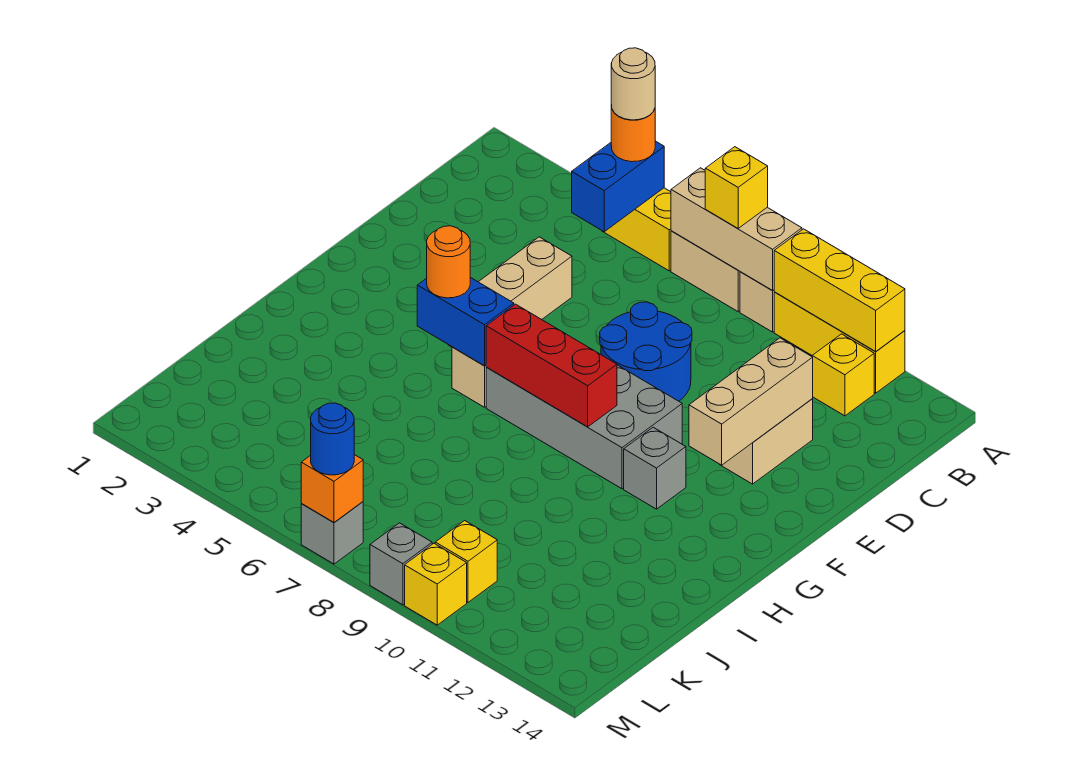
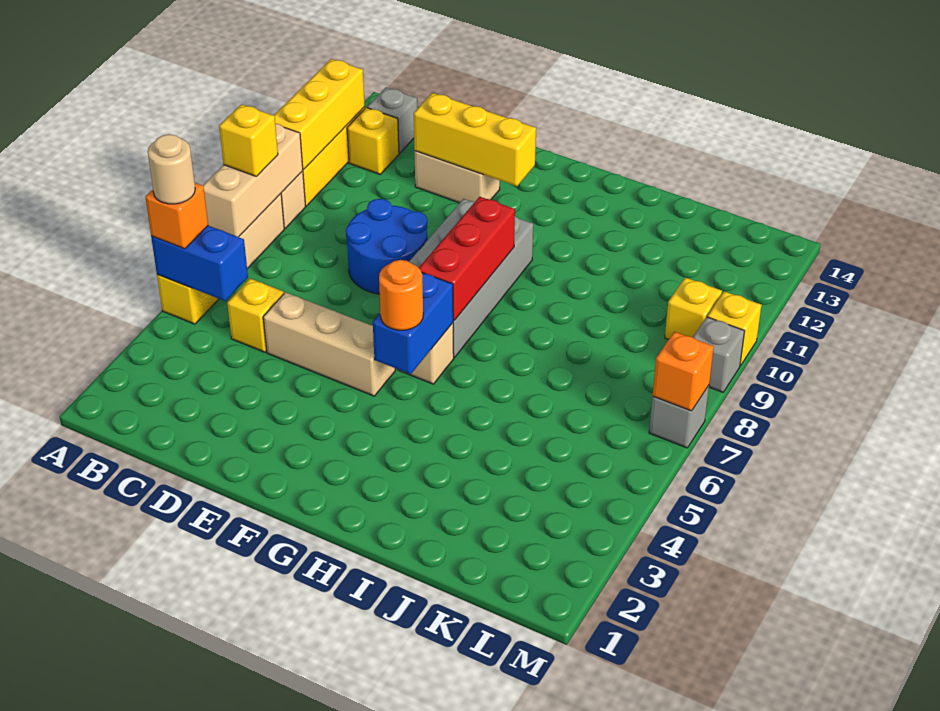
orange round brick A5 level 3 -> orange brick A5 level 3
none -> yellow brick C5 level 1
tan brick D12:F12 level 2 -> yellow brick D12:F12 level 2
grey brick G11 level 1 -> grey brick B13 level 1
blue round brick M7 level 3 -> none

